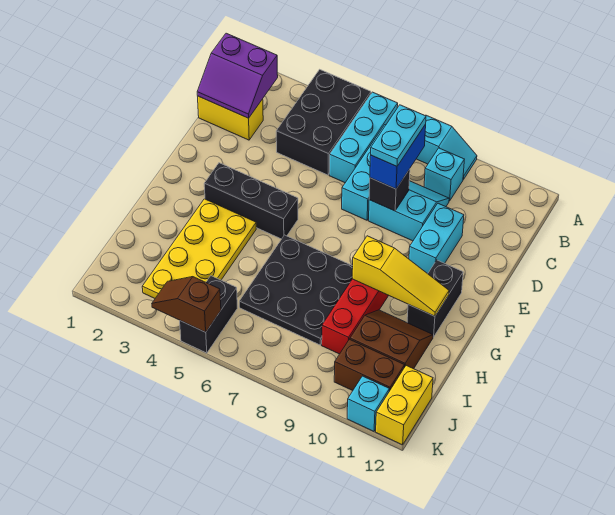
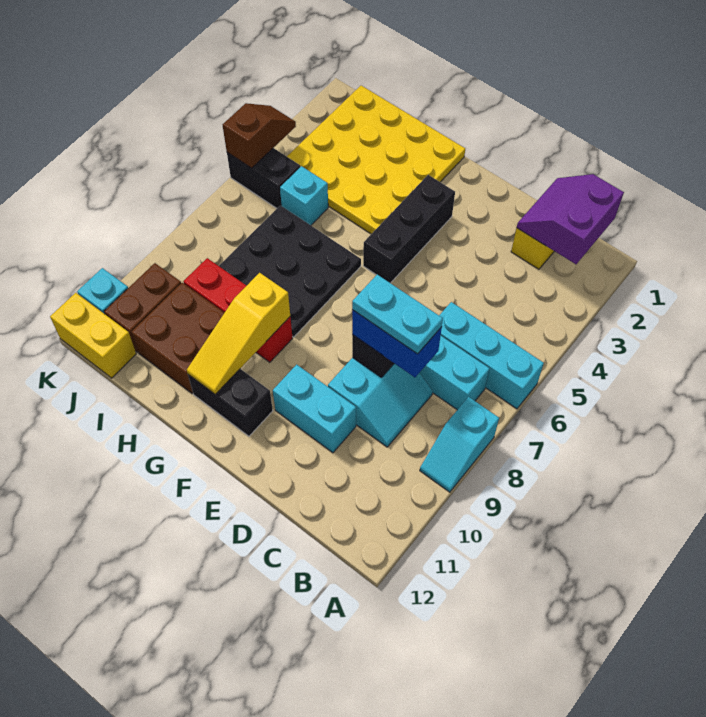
black brick A4:C5 level 1 -> none
cyan brick B9 level 1 -> cyan brick I5 level 1
yellow plate G3:J4 level 1 -> yellow plate G1:J4 level 1
brown slope H10:I11 level 1 top I -> brown brick H10:I11 level 1

